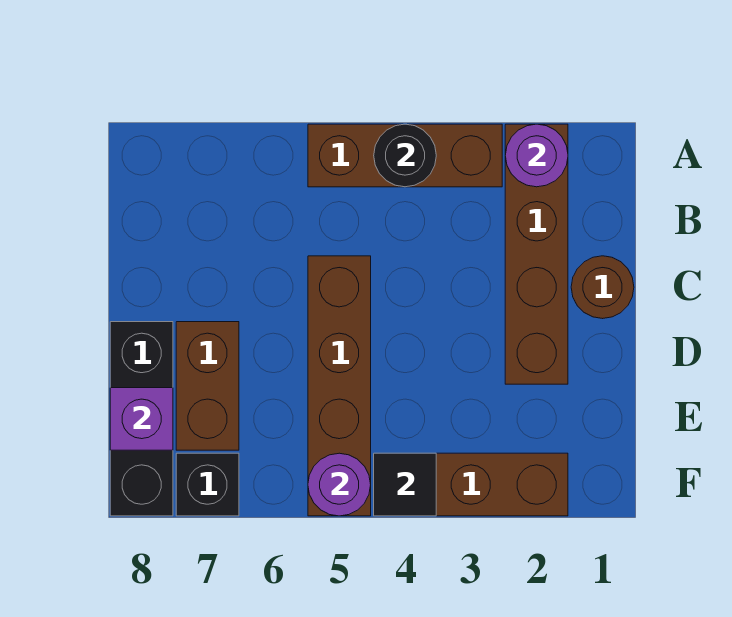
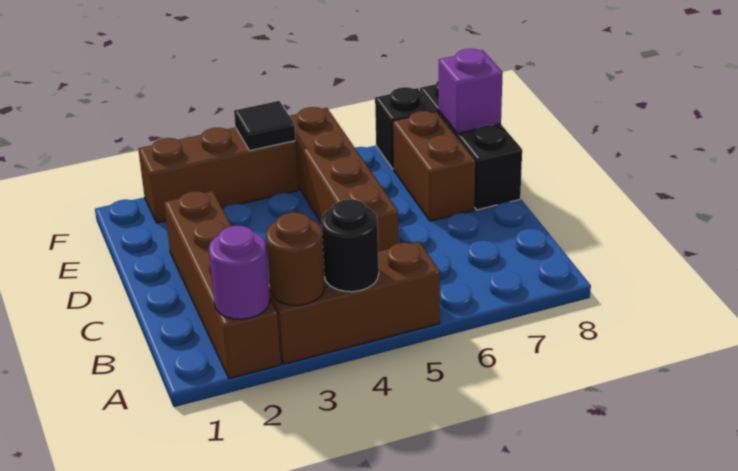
brown round brick C1 level 1 -> brown round brick A3 level 2
purple round brick F5 level 2 -> none

